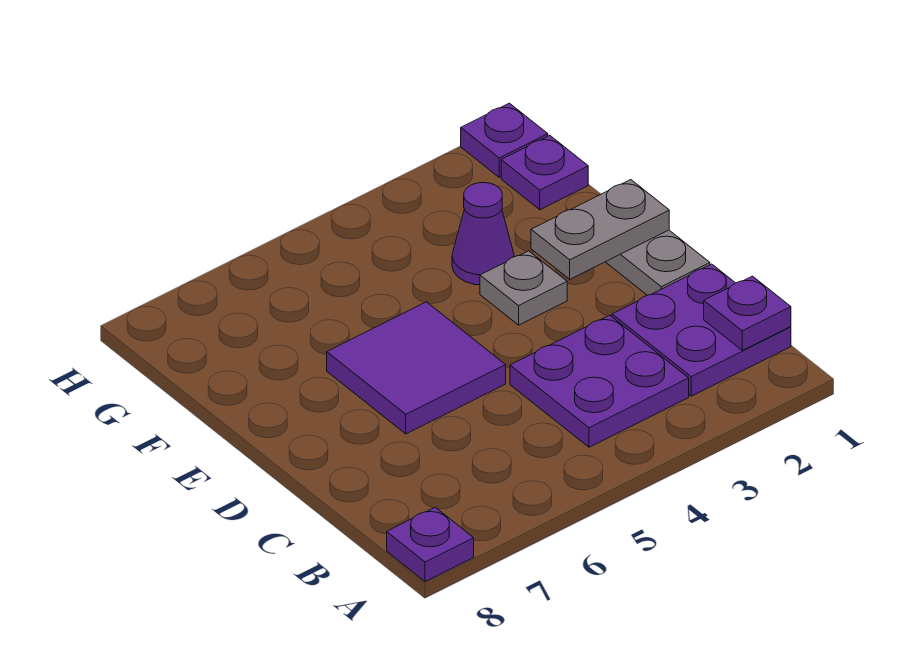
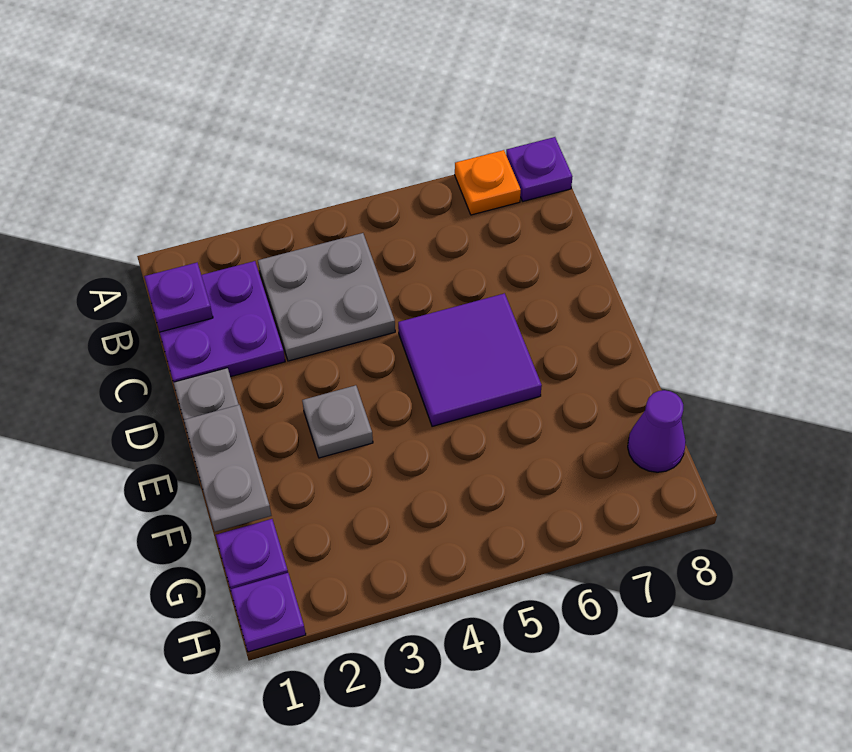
none -> orange plate A7 level 1
purple plate B3:C4 level 1 -> grey plate B3:C4 level 1
grey plate E1:E2 level 2 -> grey plate E1:F1 level 2
purple cone F3 level 1 -> purple cone G8 level 1

